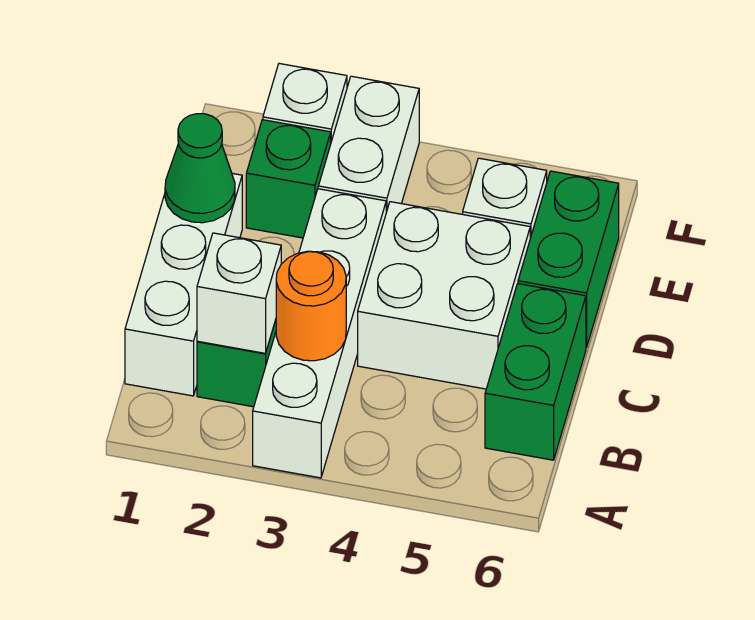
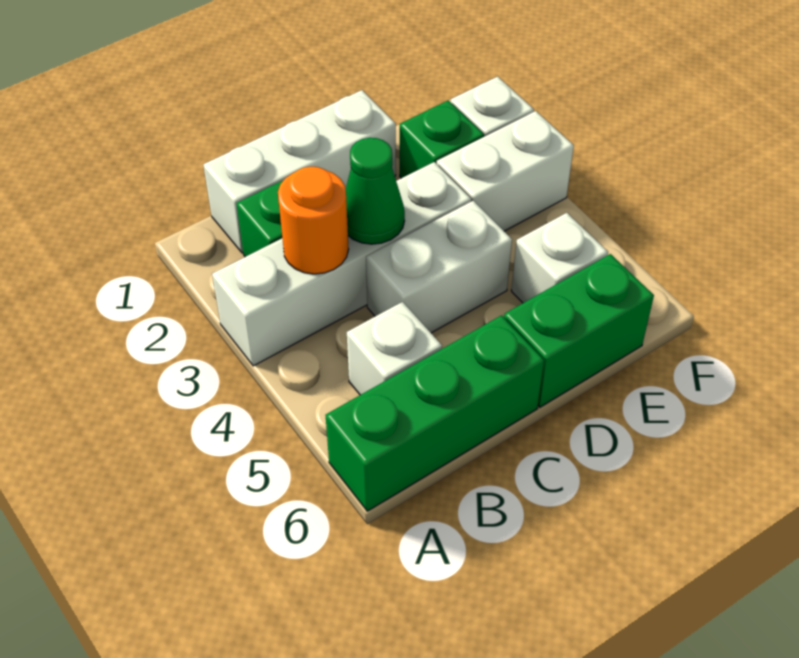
white brick B2 level 2 -> white brick B5 level 1
green brick B6:C6 level 1 -> green brick A6:C6 level 1
white brick C4:D5 level 1 -> white brick C4:D4 level 1
green cone D1 level 2 -> green cone C3 level 2

